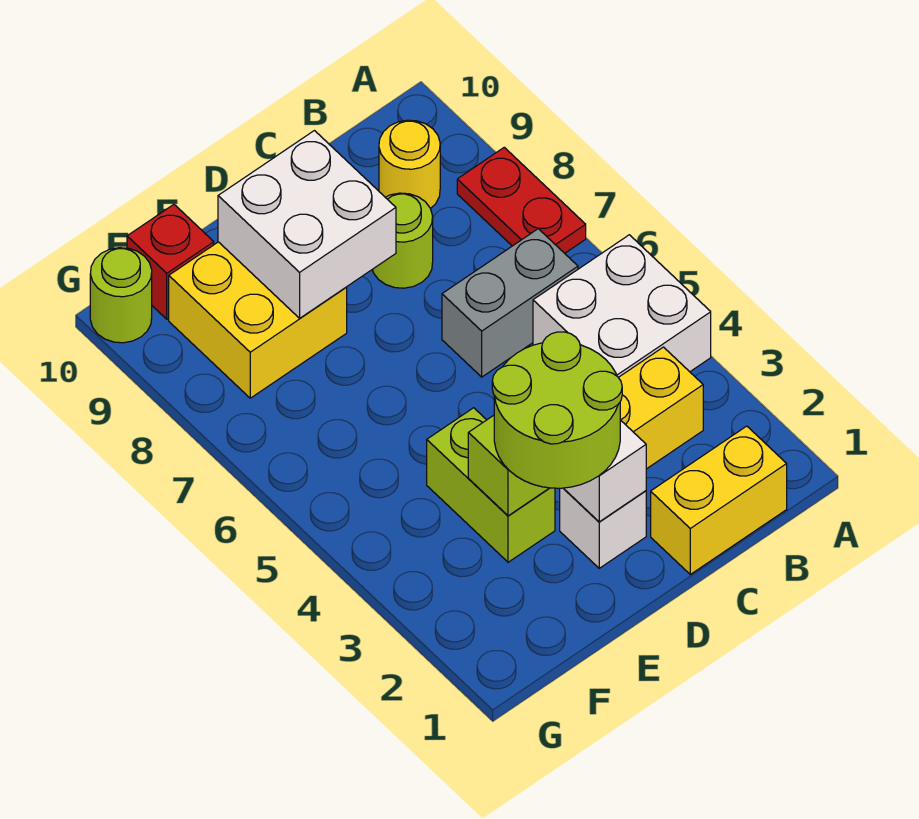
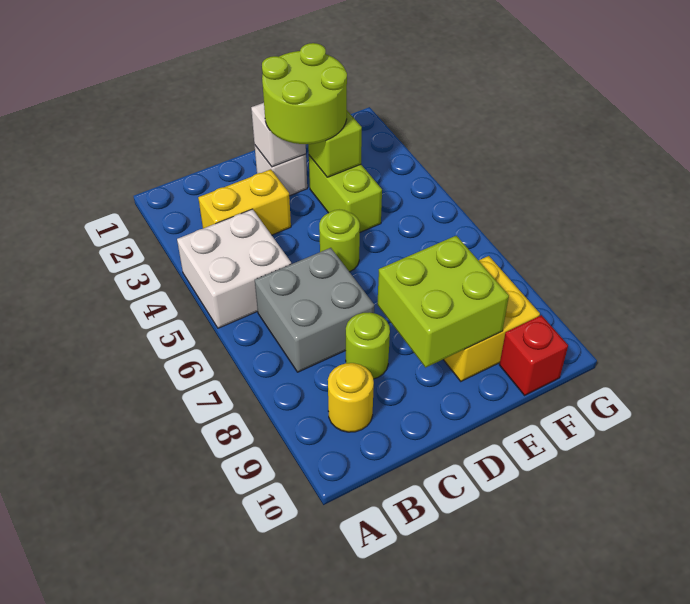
red plate A7:A8 level 1 -> none
yellow brick B1:C1 level 1 -> none
grey brick B6:C6 level 1 -> grey brick B6:C7 level 1
white brick D8:E9 level 2 -> lime brick D8:E9 level 2
lime round brick G10 level 1 -> lime round brick D5 level 1

